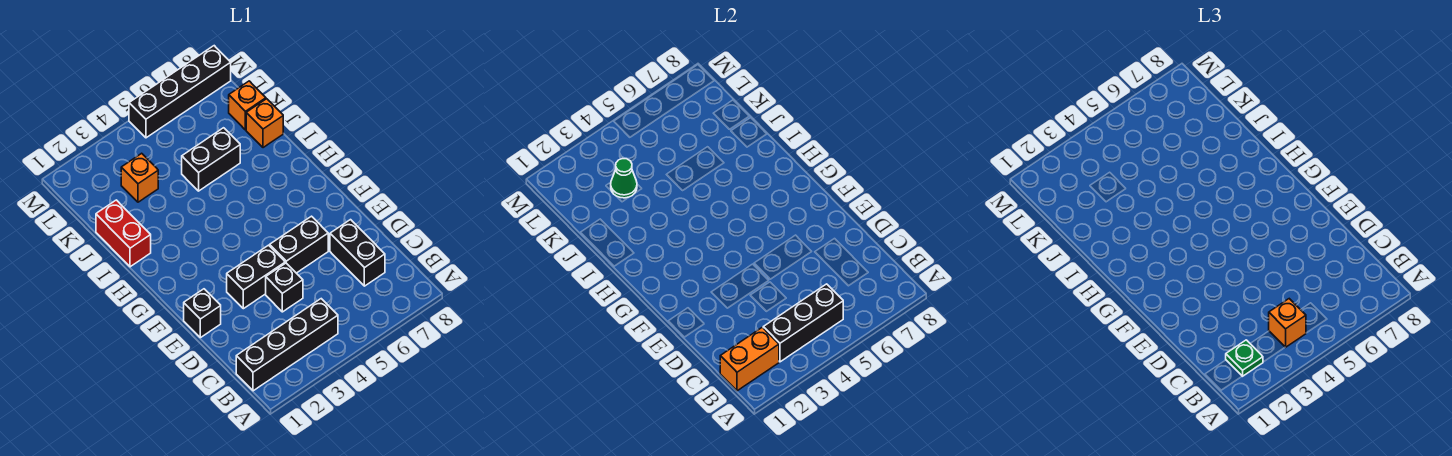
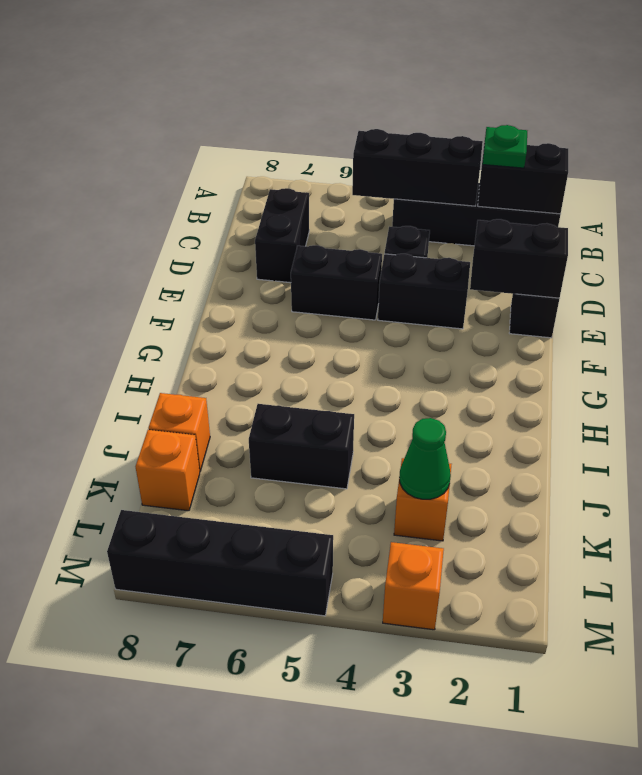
orange brick B1:B2 level 2 -> black brick B1:B2 level 2
orange brick B4 level 3 -> orange brick M3 level 1
none -> black brick E1:E2 level 2
red brick I1:J1 level 1 -> none

